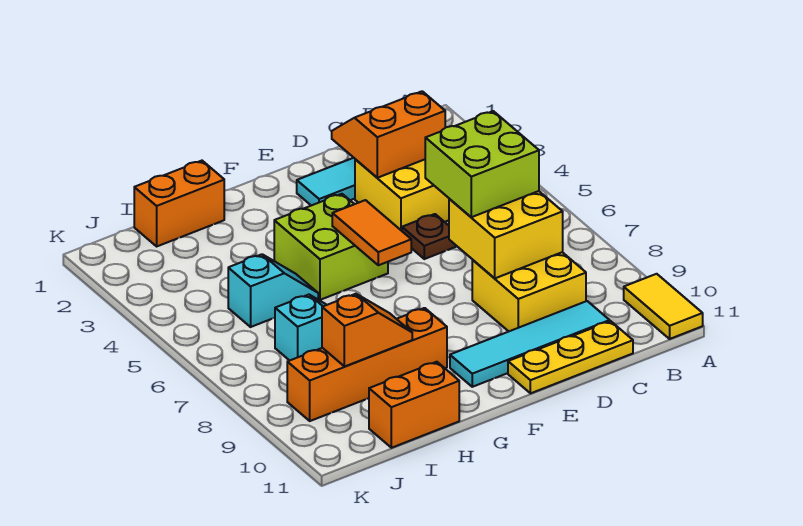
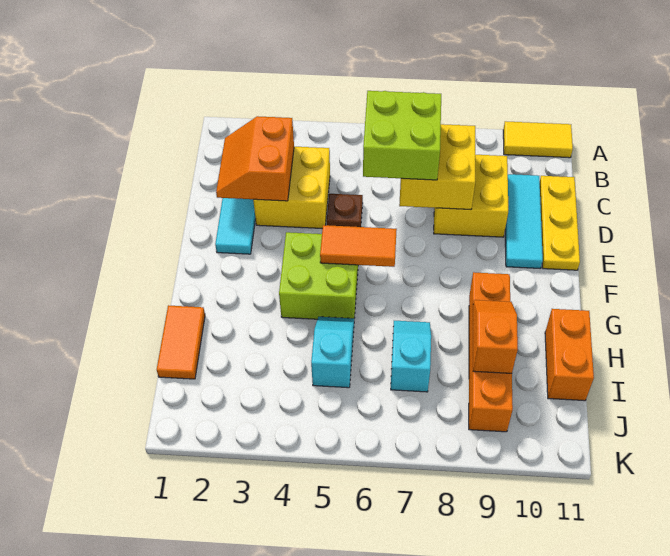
cyan tile C10:F10 level 1 -> cyan tile C10:E10 level 1
orange brick H1:I1 level 1 -> orange tile H1:I1 level 1

